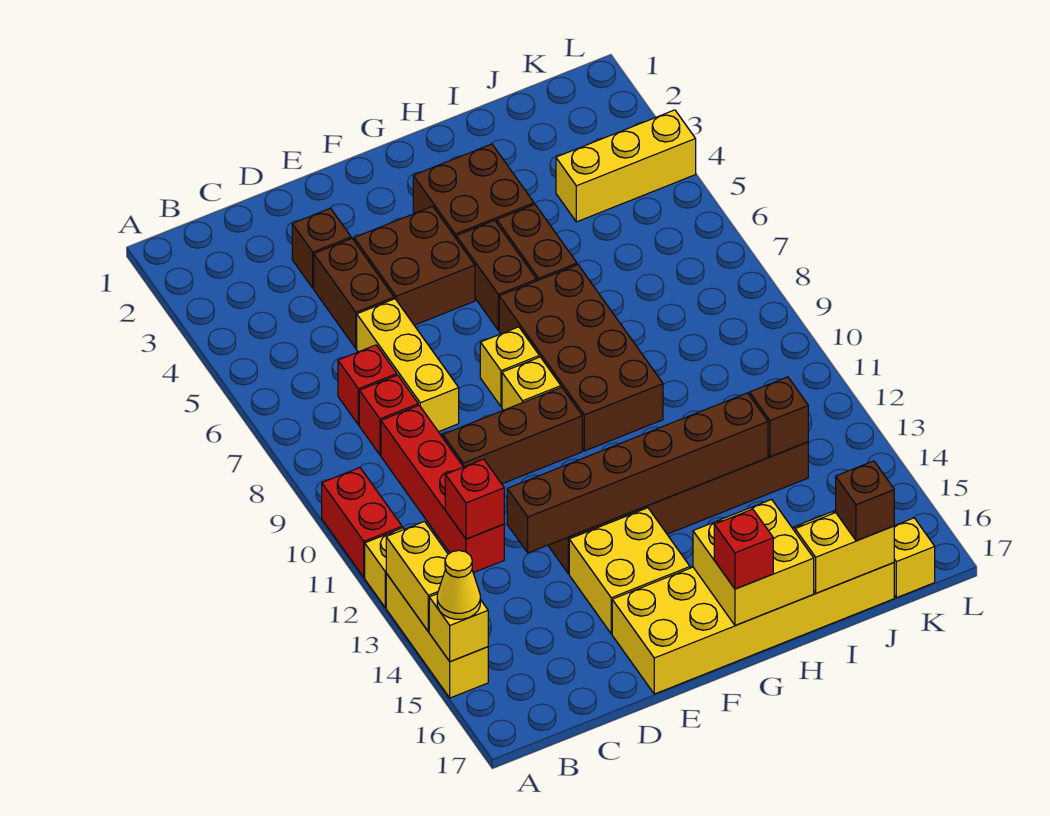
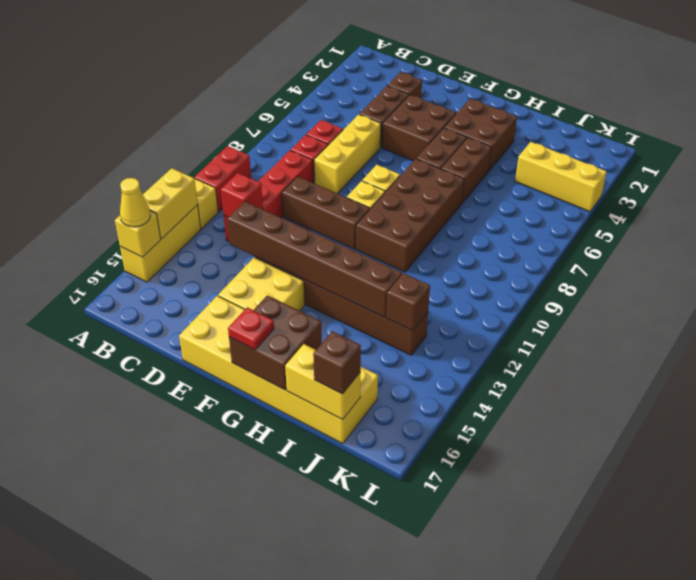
yellow brick G16:H17 level 2 -> brown brick G16:H17 level 2
red brick G17 level 3 -> red plate G17 level 3
yellow brick K17 level 1 -> none

